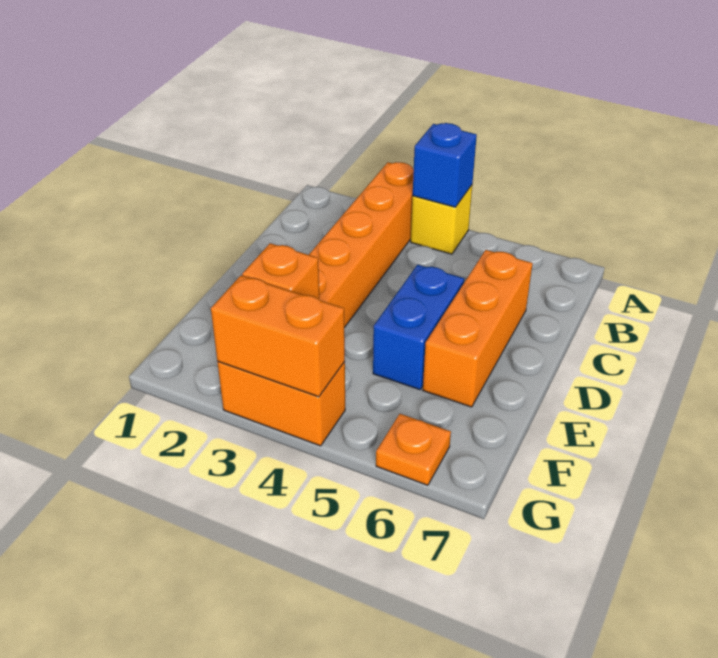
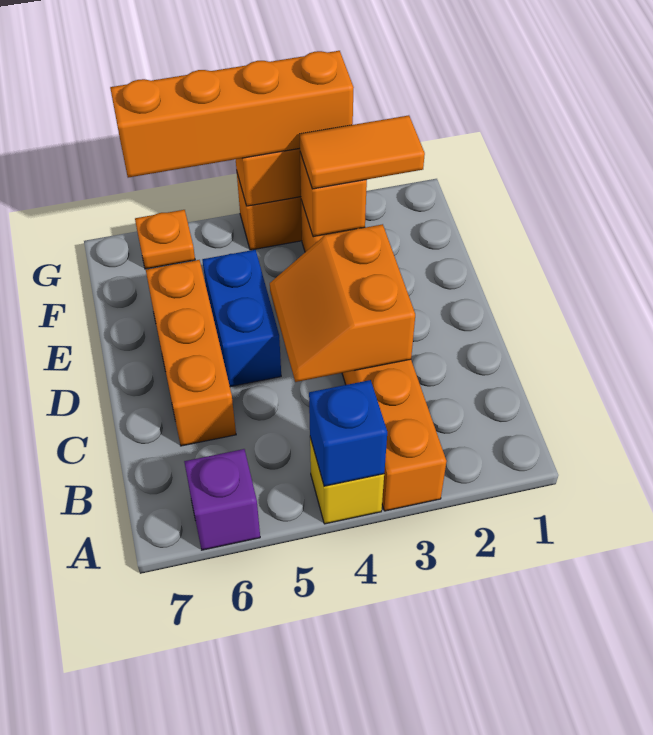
none -> purple brick A6 level 1
none -> orange slope C3:D4 level 2 top 3
none -> orange tile F2:F3 level 3
none -> orange brick G3:G6 level 3

